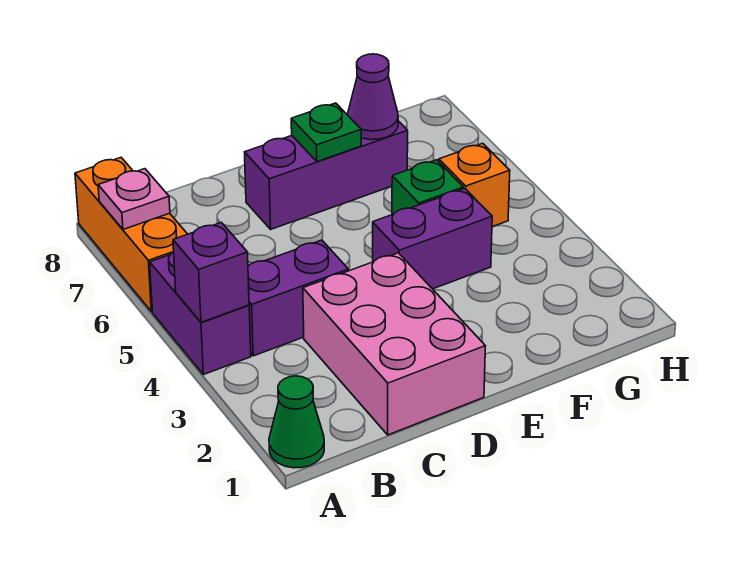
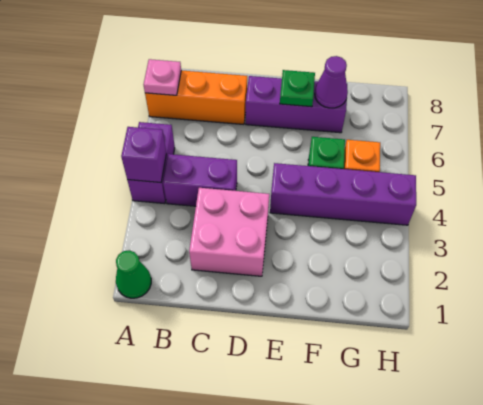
orange brick A6:A8 level 1 -> orange brick A7:C7 level 1
pink brick C1:D3 level 1 -> pink brick C2:D3 level 1
purple brick E4:F4 level 1 -> purple brick E4:H4 level 1

